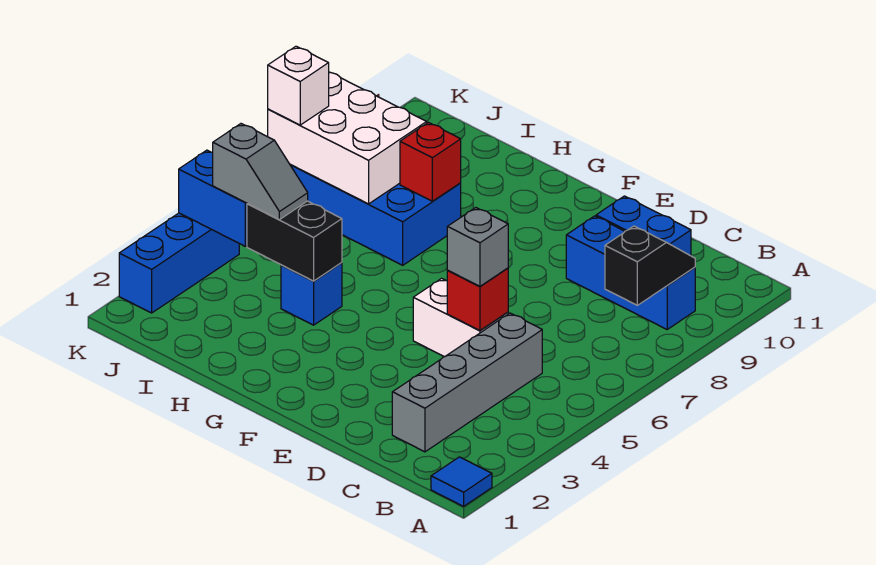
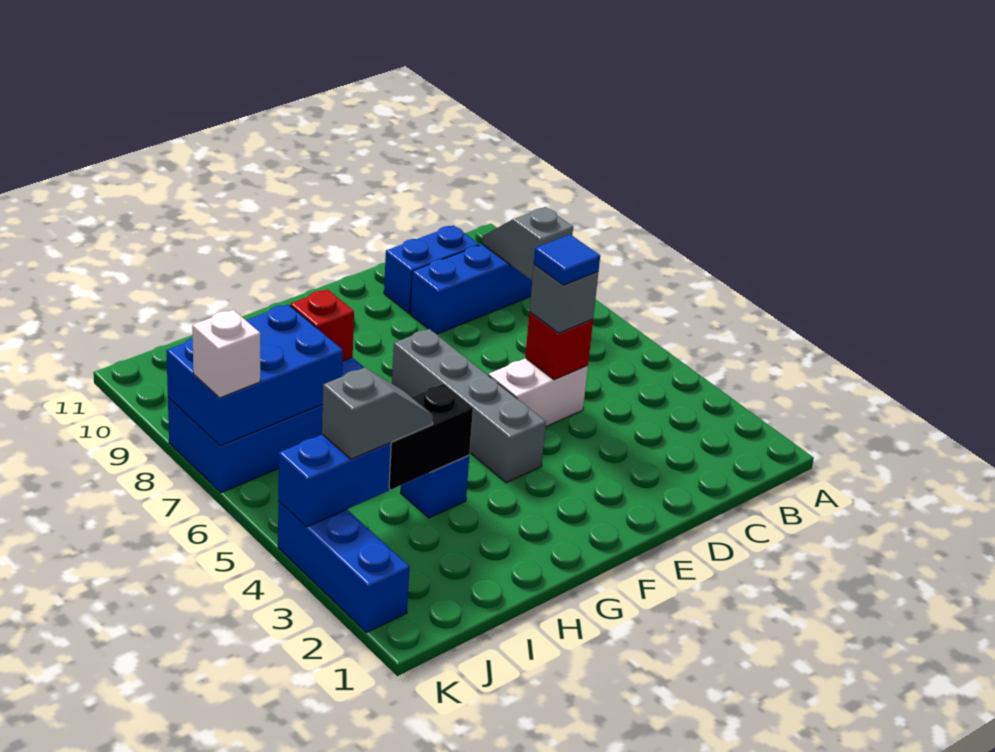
blue tile A1 level 1 -> blue tile D5 level 4
black slope B8:B9 level 2 top 8 -> grey slope B8:B9 level 2 top 8
grey brick C2:C5 level 1 -> grey brick F4:F7 level 1
white brick I7:K8 level 2 -> blue brick I7:K8 level 2

